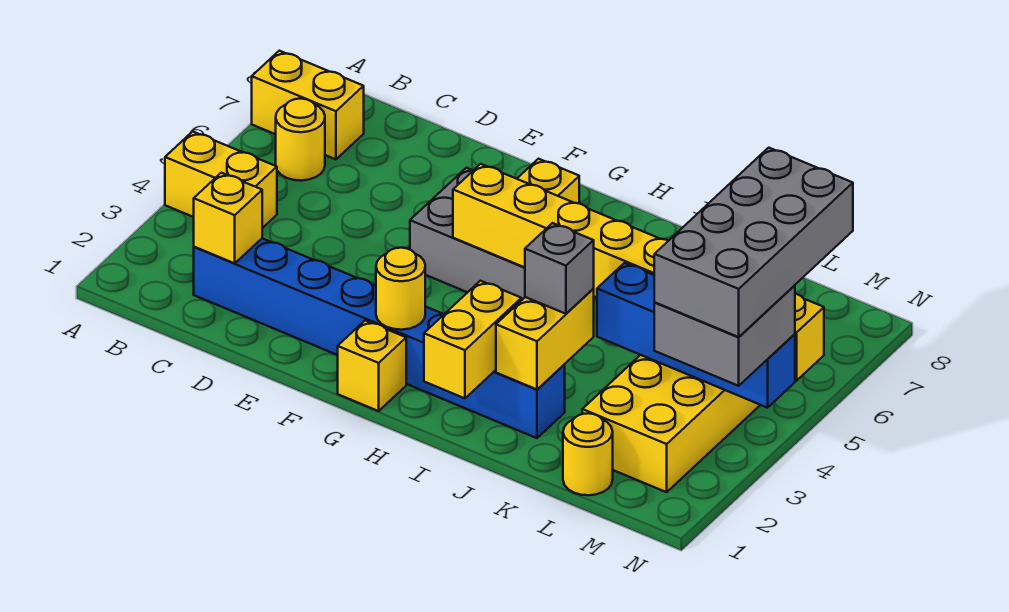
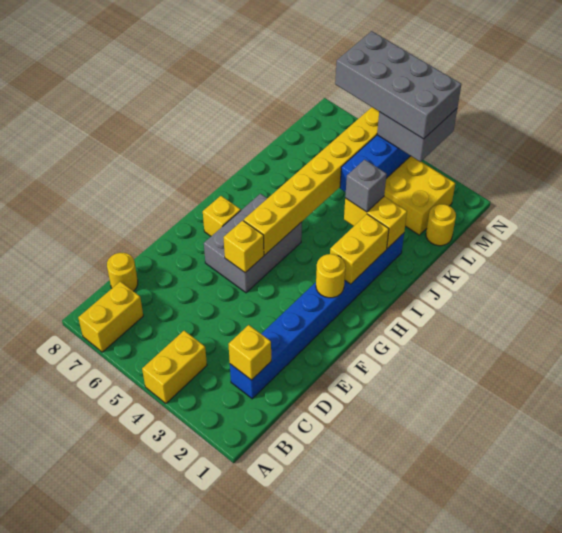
yellow round brick B6 level 1 -> yellow round brick C8 level 1
yellow brick G1 level 1 -> yellow brick F5 level 2
yellow brick I1:I2 level 2 -> yellow brick H2:I2 level 2

